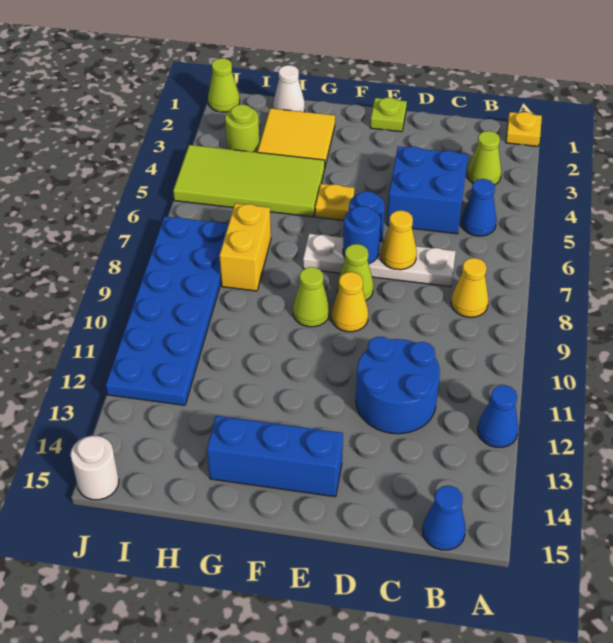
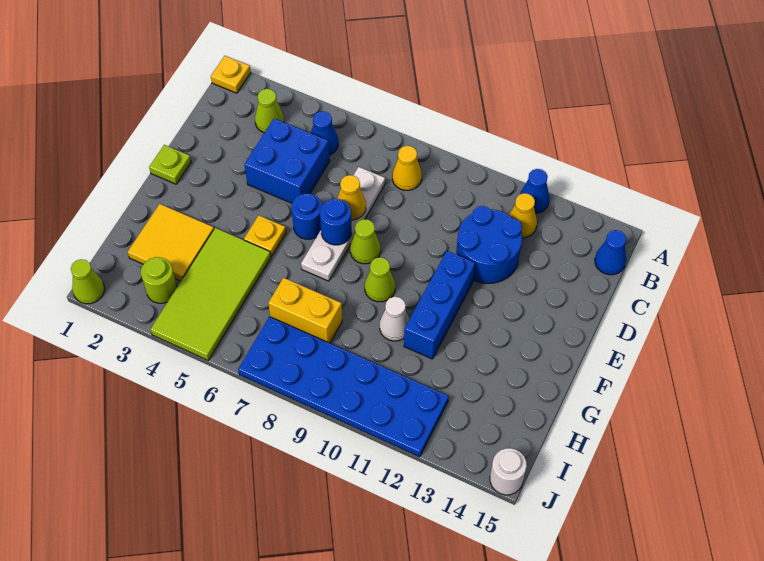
yellow cone E9 level 1 -> yellow cone B12 level 1
blue brick E14:G14 level 1 -> blue brick E11:G11 level 1
white cone H1 level 1 -> white cone G10 level 1

